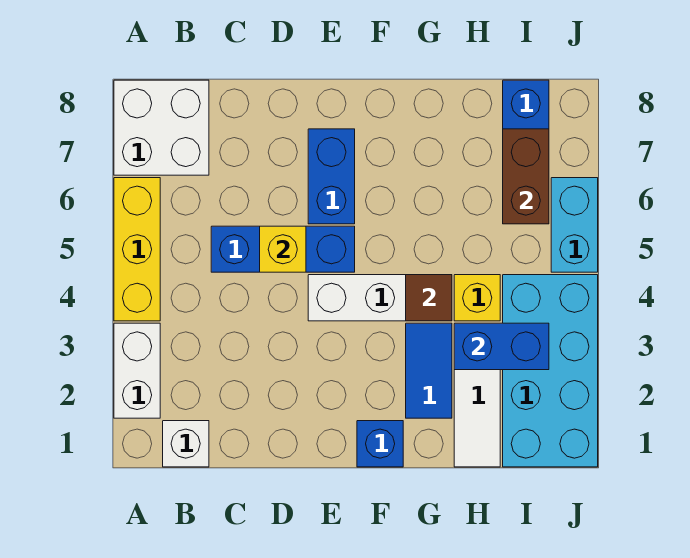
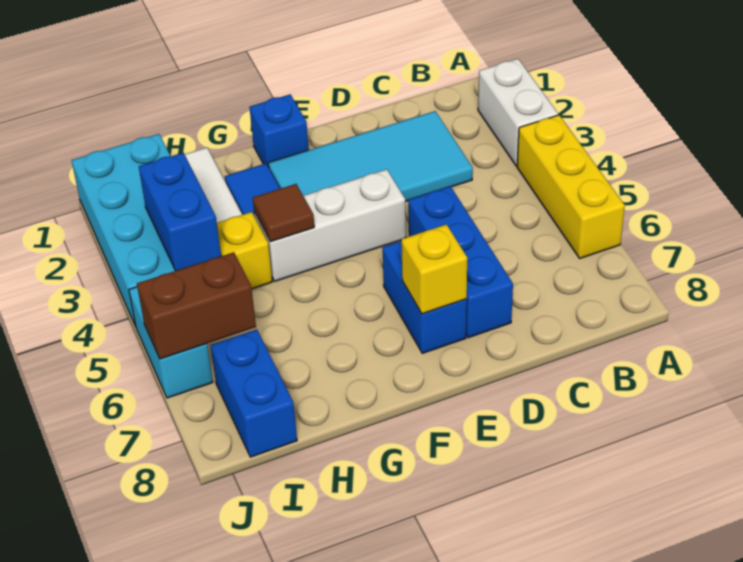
white brick A7:B8 level 1 -> none
white brick B1 level 1 -> none
none -> cyan tile C2:F3 level 1
blue brick C5:E5 level 1 -> blue brick D5:D7 level 1
yellow brick D5 level 2 -> yellow brick E7 level 2
blue brick H3:I3 level 2 -> blue brick I3:I4 level 2
brown brick I6:I7 level 2 -> brown brick I6:J6 level 2

